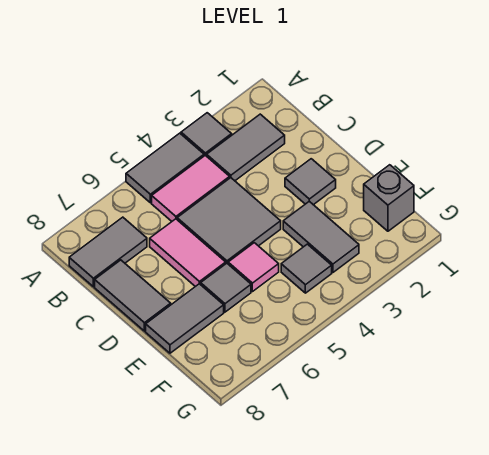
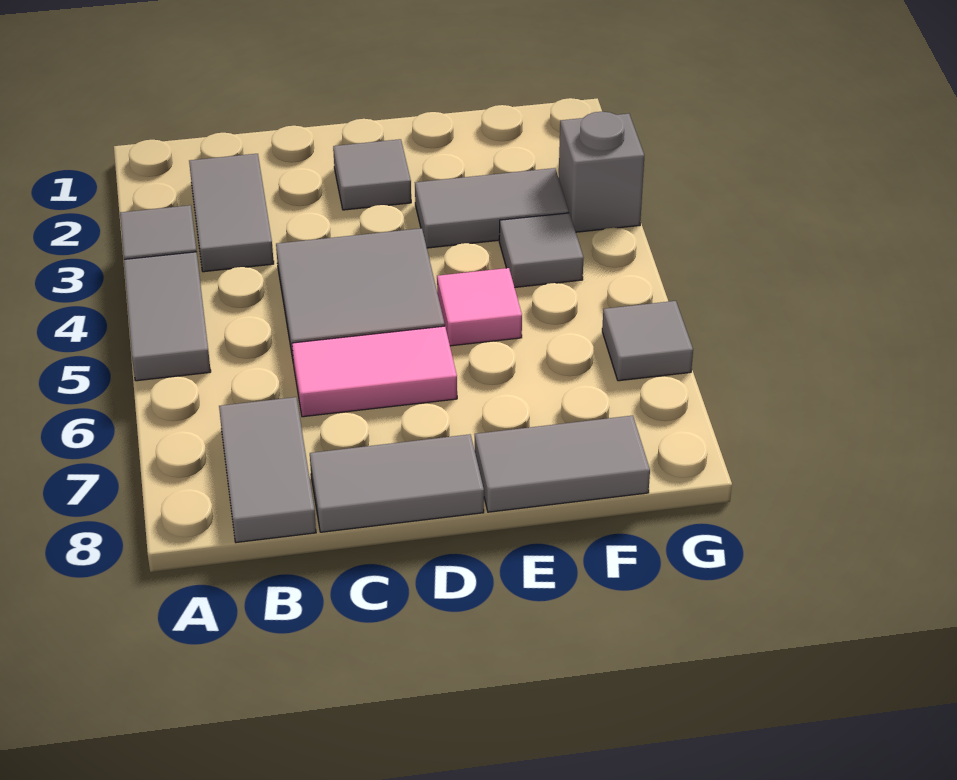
pink tile B4:B5 level 1 -> none
grey tile E6 level 1 -> grey tile G6 level 1
grey tile E7:E8 level 1 -> grey tile E8:F8 level 1
grey brick F1 level 1 -> grey brick G3 level 1

